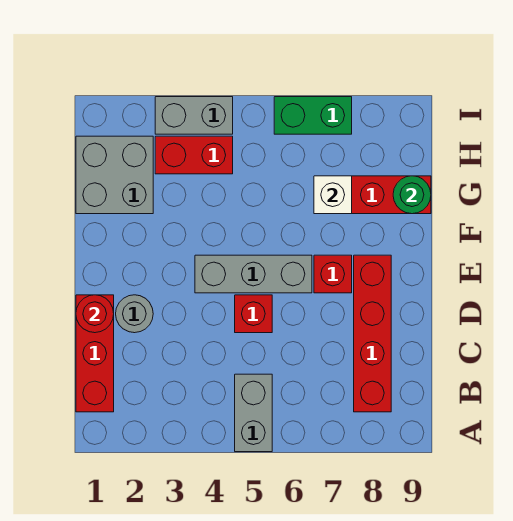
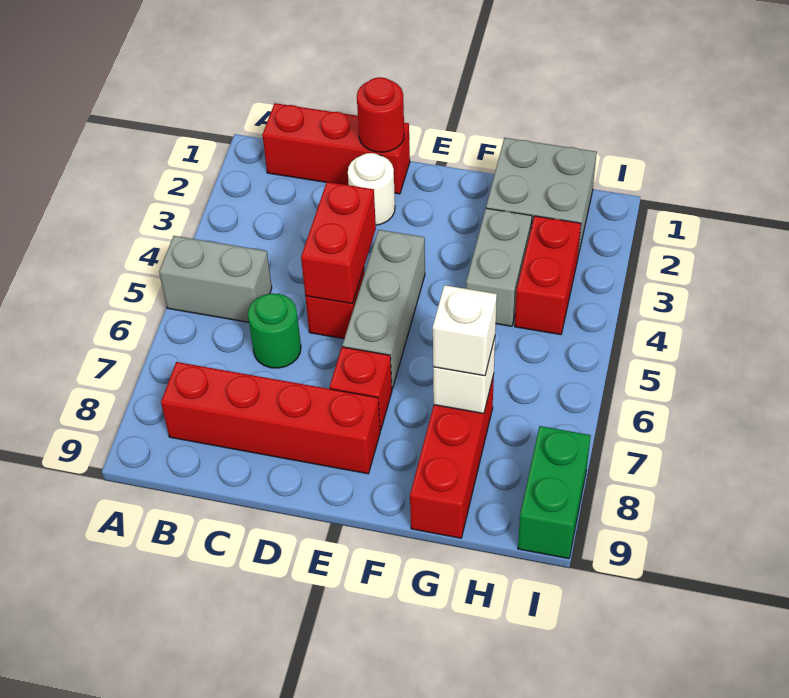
grey round brick D2 level 1 -> white round brick D2 level 1
none -> red brick D4:D5 level 2
none -> white brick G7 level 3
green round brick G9 level 2 -> green round brick C6 level 1
grey brick I3:I4 level 1 -> grey brick G3:G4 level 1
green brick I6:I7 level 1 -> green brick I8:I9 level 1

